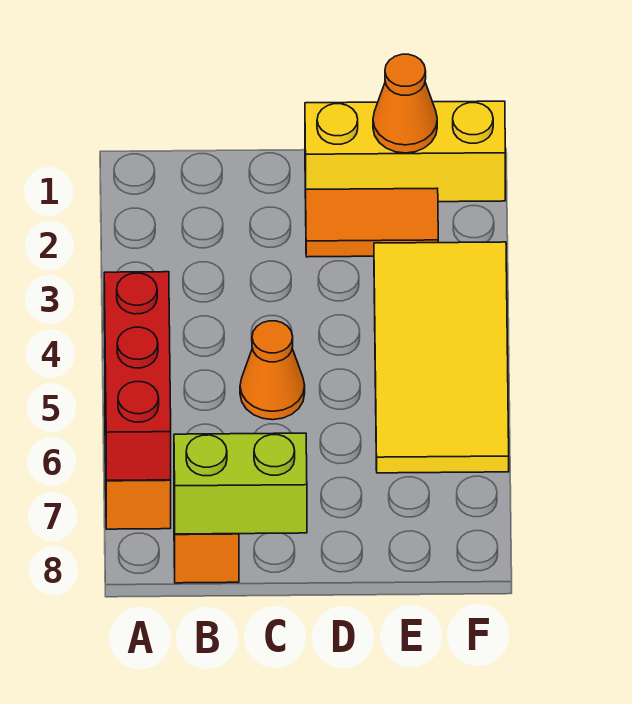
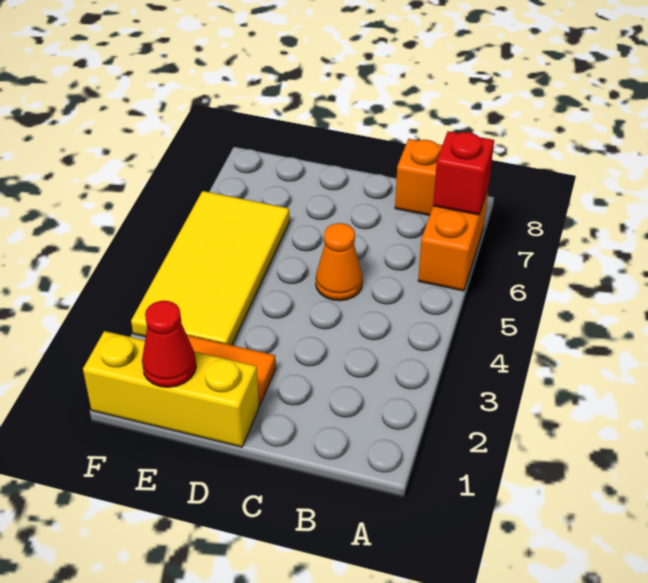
red brick A5:A7 level 2 -> red brick A7 level 2
lime brick B8:C8 level 2 -> none
orange cone E1 level 2 -> red cone E1 level 2

